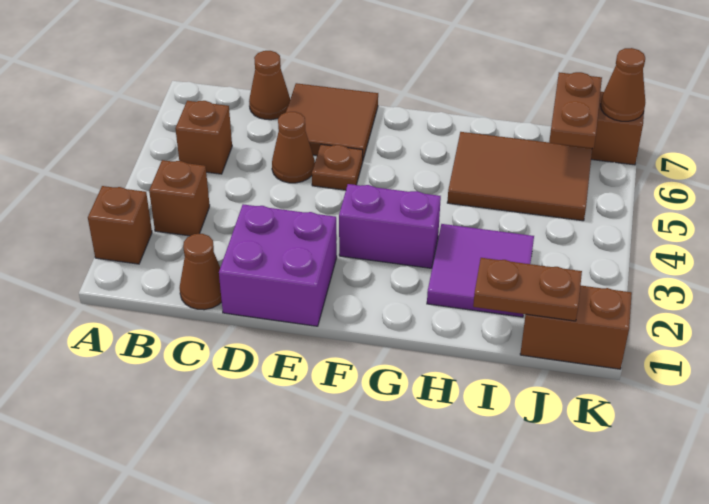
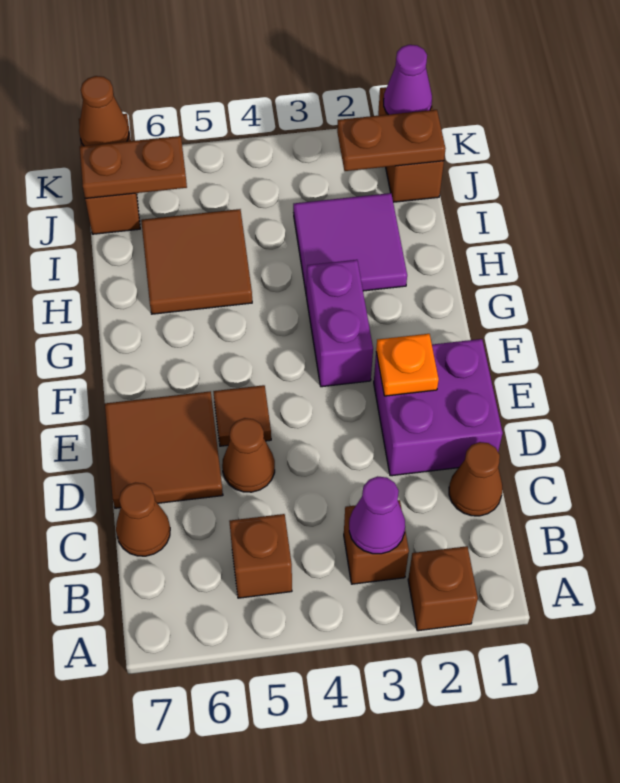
none -> purple cone B3 level 2
none -> orange plate E2 level 2
brown plate E5 level 1 -> brown tile E5 level 1
brown tile H5:J6 level 1 -> brown tile H5:I6 level 1
brown plate I1:J1 level 2 -> brown plate J1:J2 level 2
none -> purple cone K1 level 2

